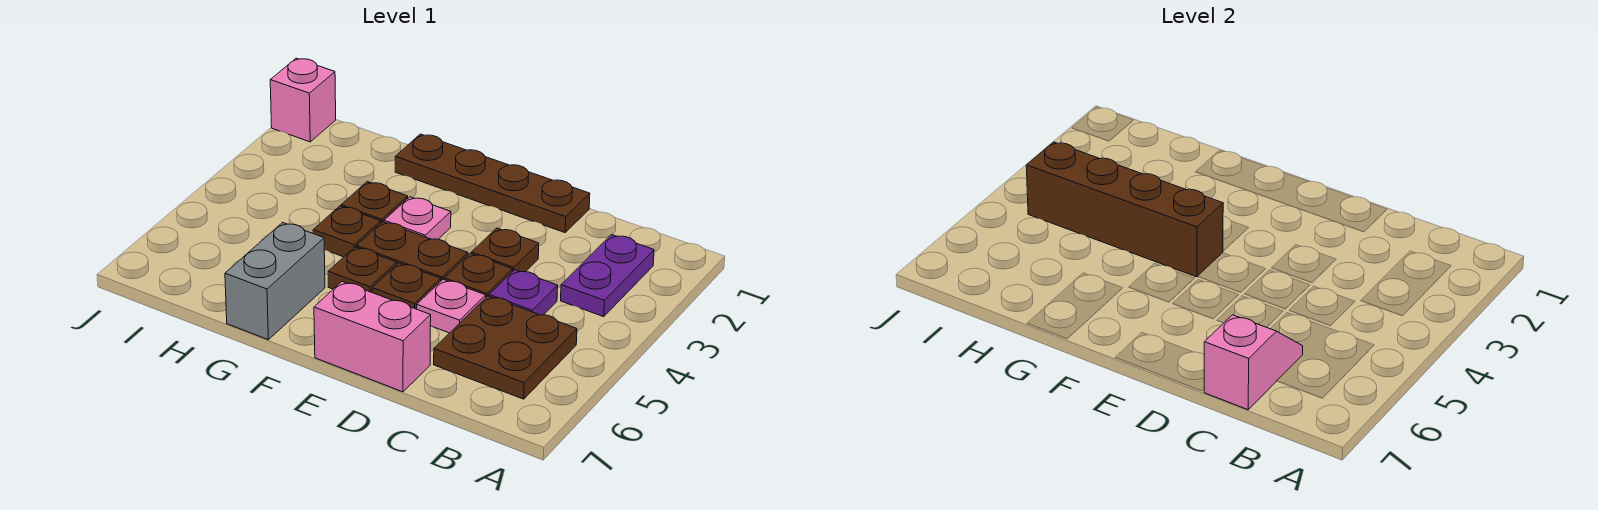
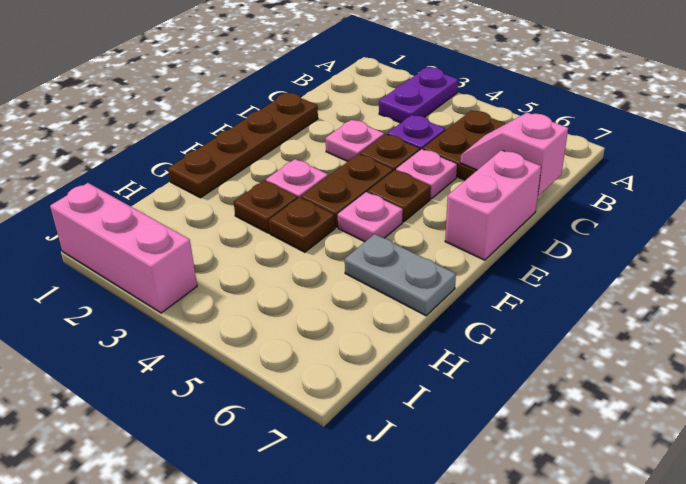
purple plate B2:B3 level 1 -> purple plate A3:B3 level 1
brown plate D3 level 1 -> pink plate D3 level 1
brown brick F4:I4 level 2 -> none
brown plate F5 level 1 -> pink plate F5 level 1
grey brick G6:G7 level 1 -> grey plate G6:G7 level 1
pink brick J1 level 1 -> pink brick J1:J3 level 1

